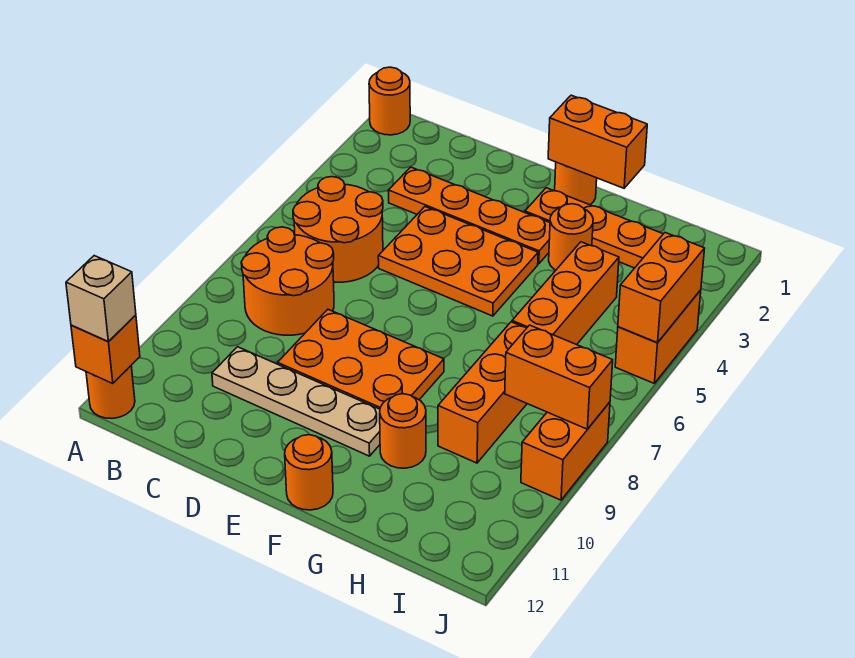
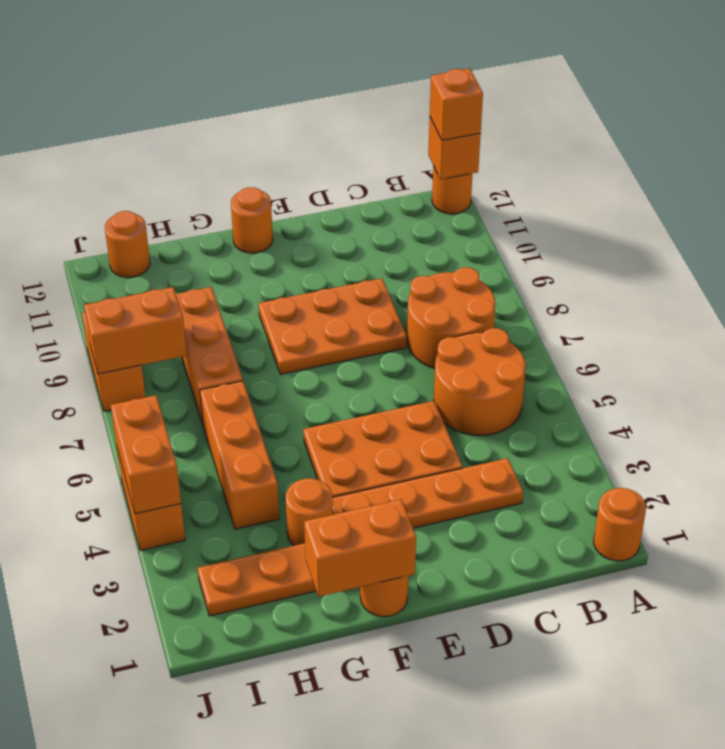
tan brick A12 level 3 -> orange brick A12 level 3
tan plate C10:F10 level 1 -> none
orange round brick G10 level 1 -> orange round brick I12 level 1

